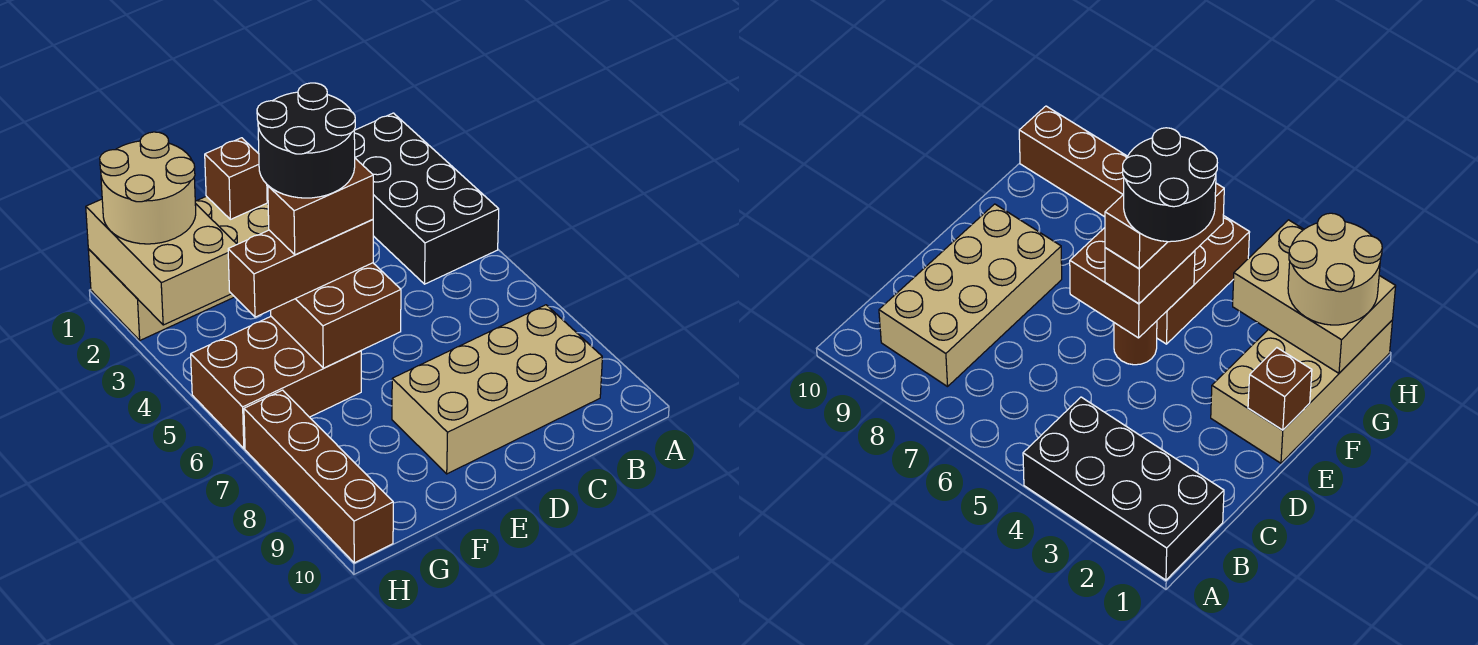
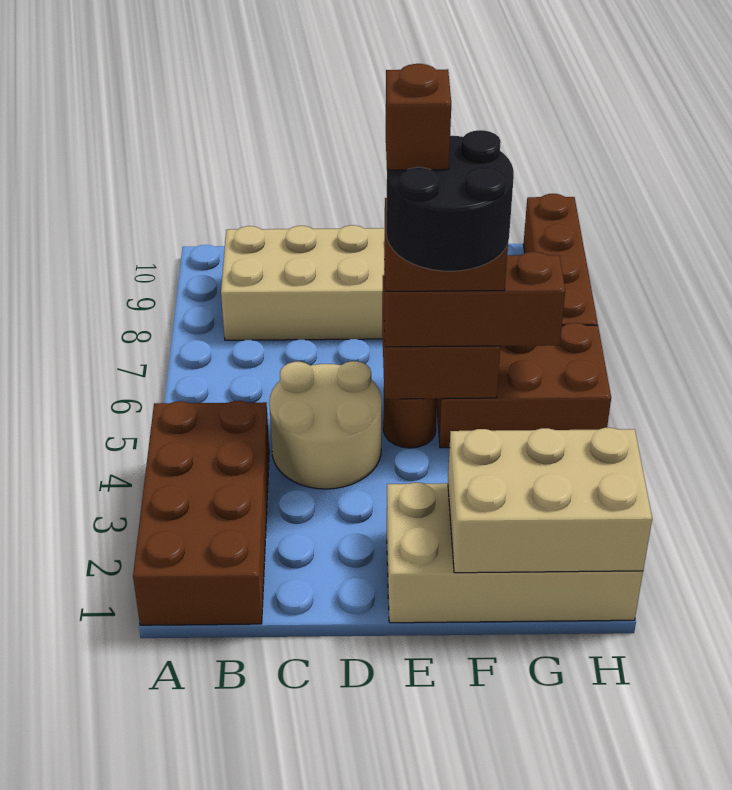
black brick A1:B4 level 1 -> brown brick A1:B4 level 1
brown brick E1 level 2 -> brown brick E5 level 6
tan brick G1:H3 level 2 -> tan brick F1:H2 level 2
tan round brick G1:H2 level 3 -> tan round brick C4:D5 level 1

